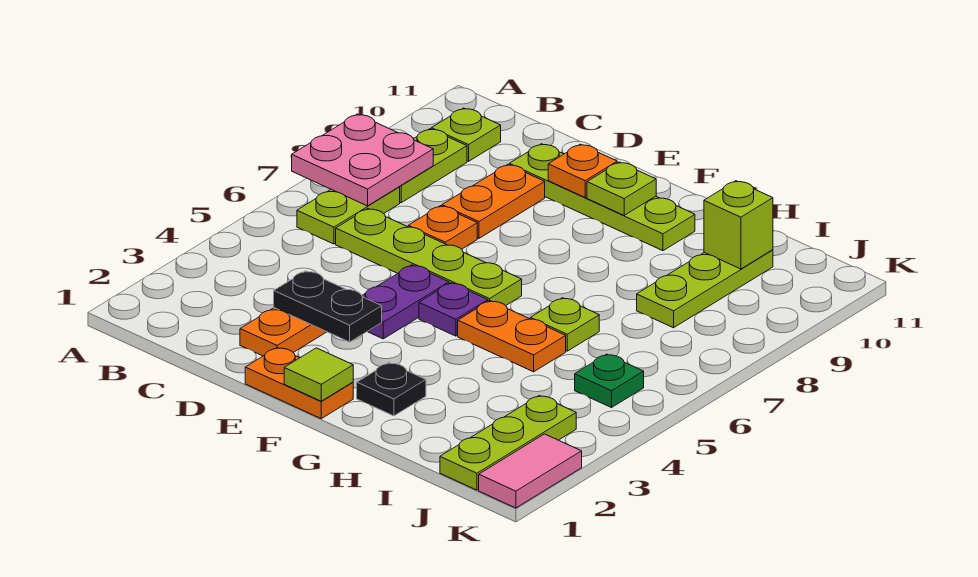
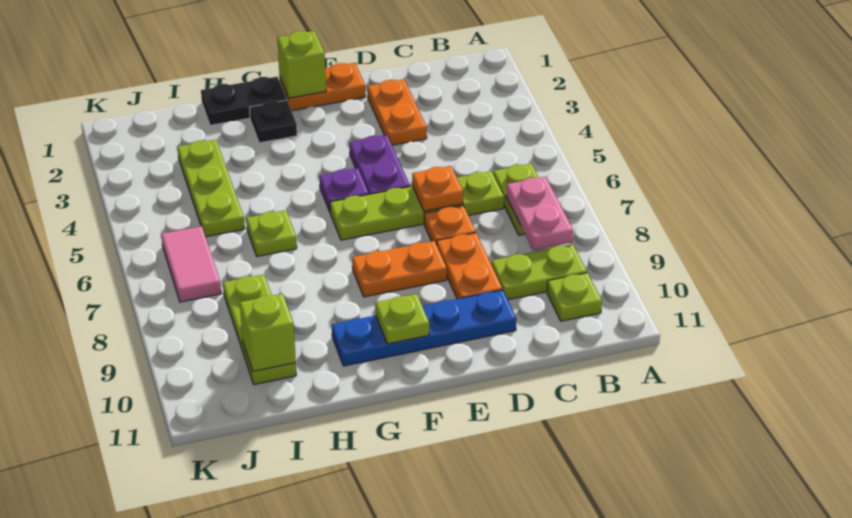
pink plate A7:B8 level 2 -> pink plate B7:B8 level 2
lime plate B8:B9 level 1 -> lime plate B9:C9 level 1
black plate D3:E3 level 2 -> black plate G1:H1 level 1
lime plate D10:G10 level 1 -> blue plate D10:G10 level 1
orange plate E10 level 2 -> orange plate D6 level 2
lime tile F1 level 2 -> lime brick F1 level 2
orange plate G5:H5 level 1 -> orange plate E8:F8 level 1
lime plate J1:J3 level 1 -> lime plate I3:I5 level 1
green plate J5 level 1 -> none
pink tile K1:K2 level 1 -> pink tile J6:J7 level 1

